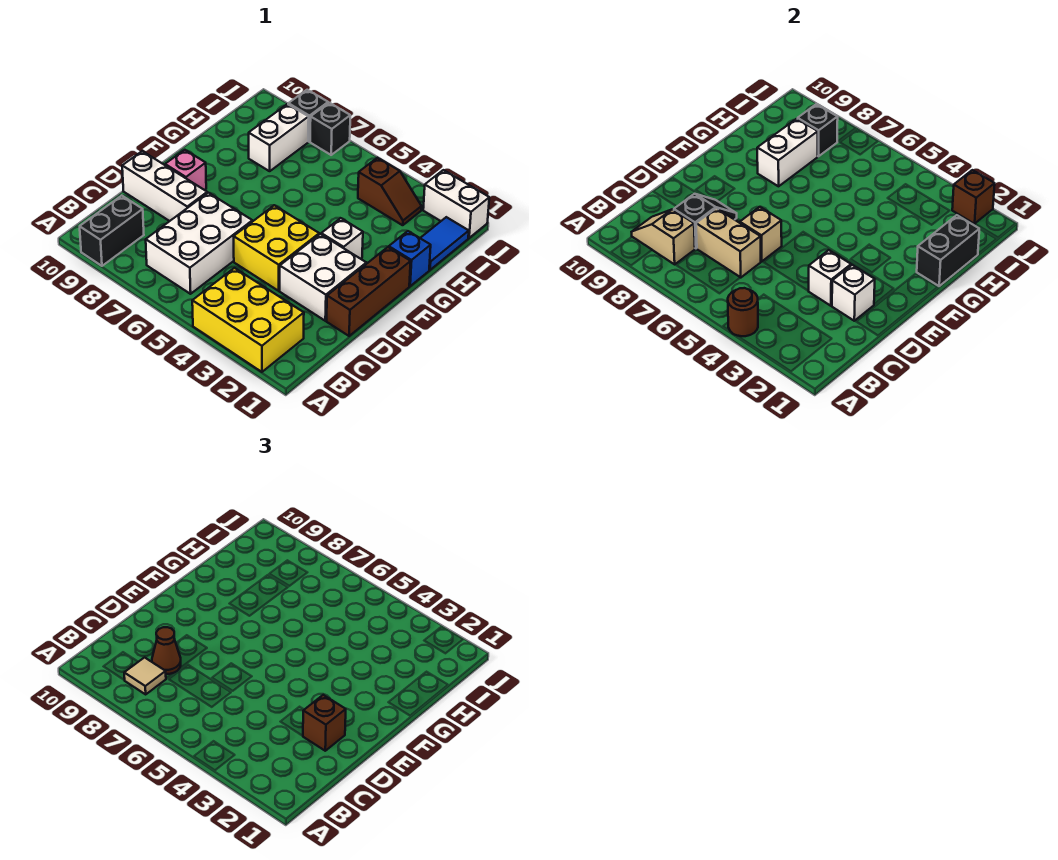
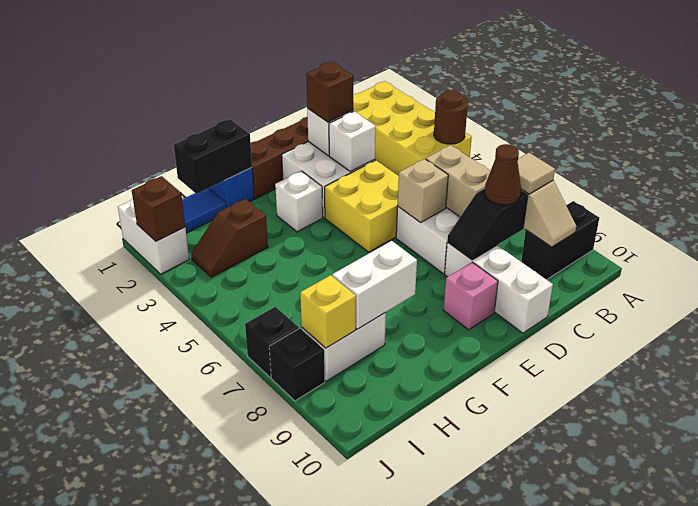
yellow brick A2:B4 level 1 -> yellow brick A1:B4 level 1
brown slope I3:I4 level 1 top 4 -> brown slope H3:I3 level 1 top H
black brick I8 level 2 -> yellow brick I8 level 2

